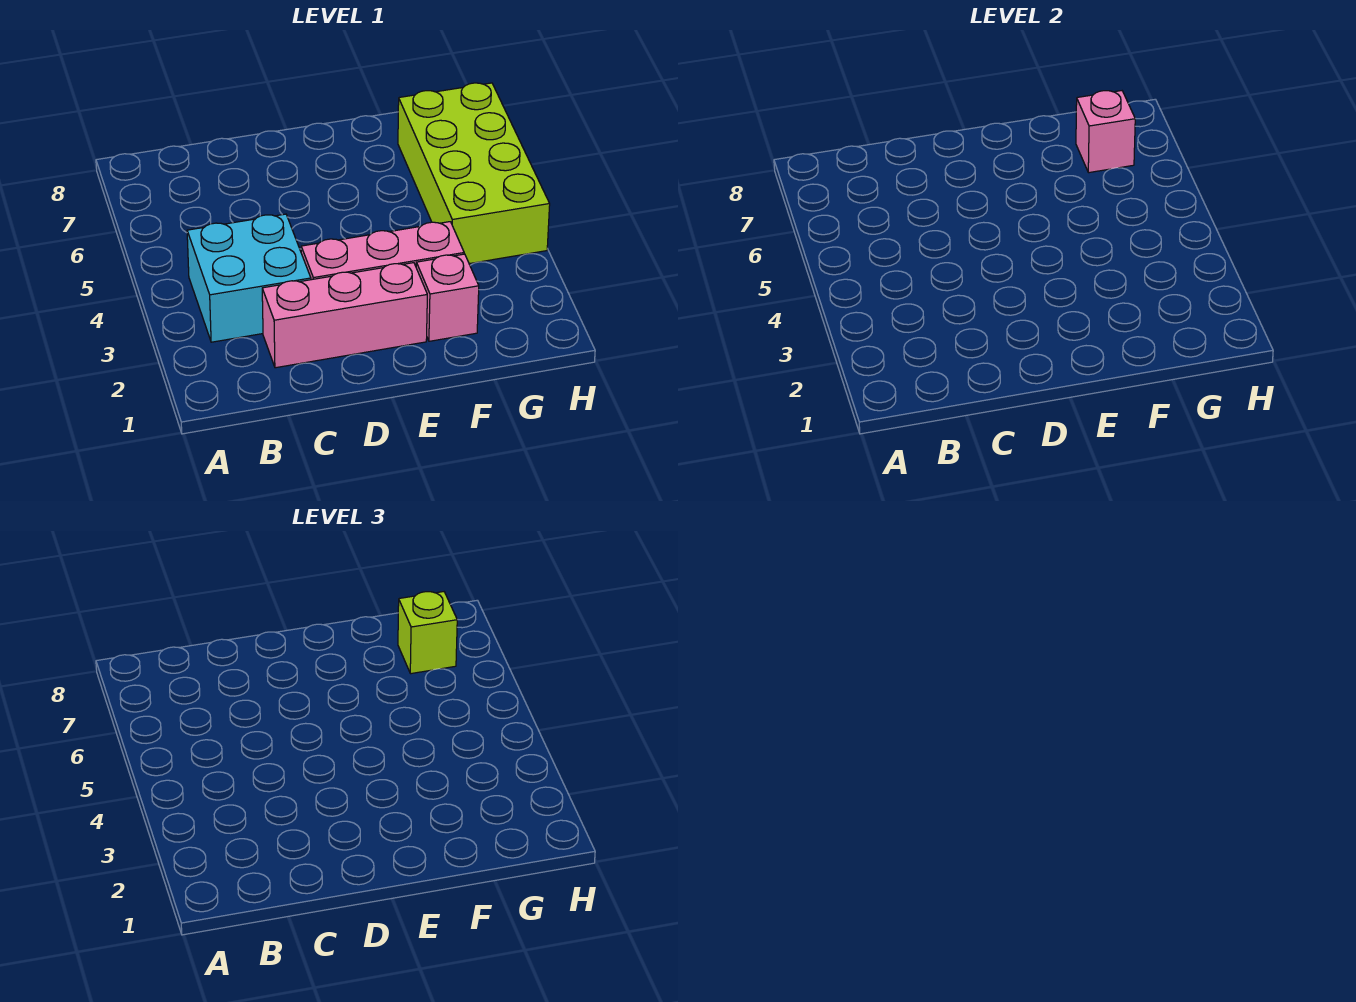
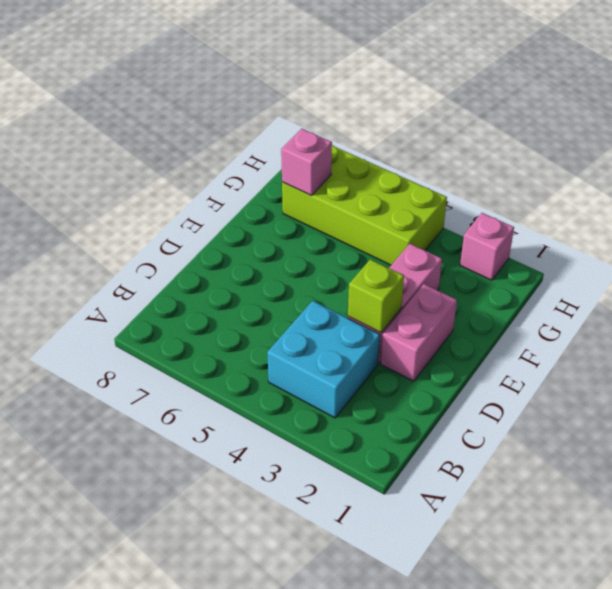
pink brick C2:E2 level 1 -> pink brick D2:E2 level 1
pink brick F2 level 1 -> pink brick H2 level 1
lime brick G7 level 3 -> lime brick D3 level 2

